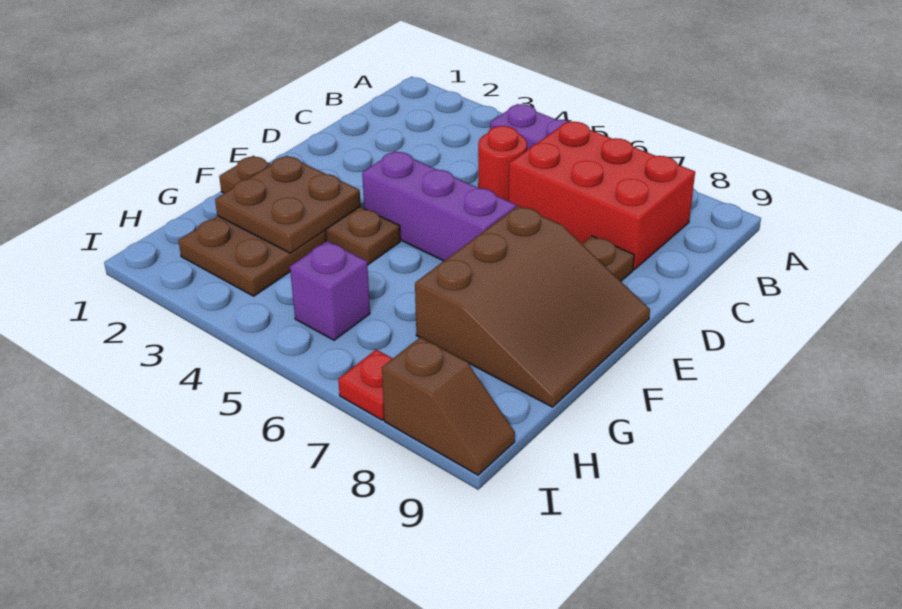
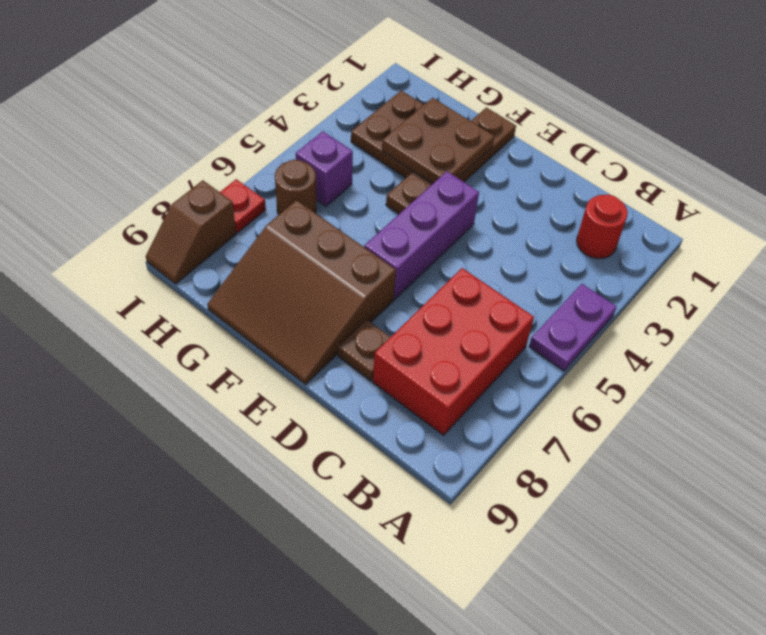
red round brick C5 level 1 -> red round brick B2 level 1
none -> brown round brick H6 level 1

